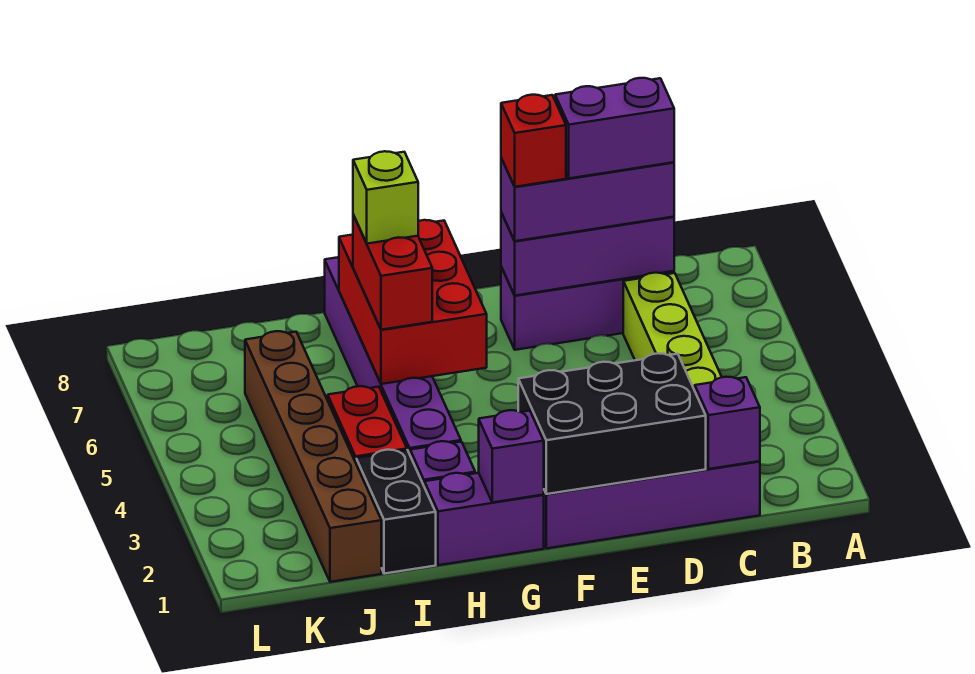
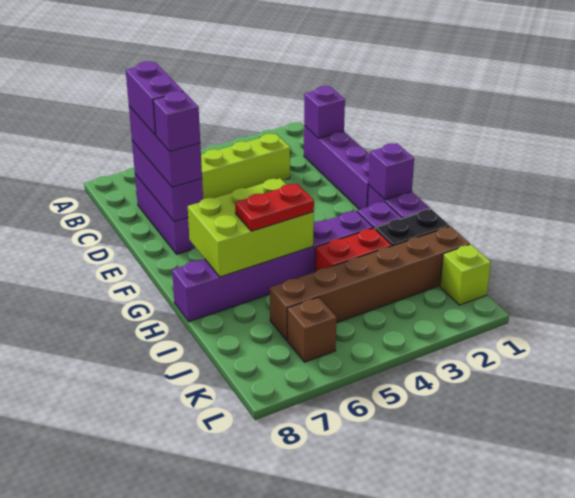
black brick D1:F2 level 2 -> none
red brick E7 level 4 -> purple brick E7 level 4
red brick G5:H7 level 2 -> lime brick G5:H7 level 2
red brick H5:H6 level 3 -> red plate H5:H6 level 3
lime brick H6 level 4 -> lime brick K1 level 1
none -> brown brick K6 level 1

